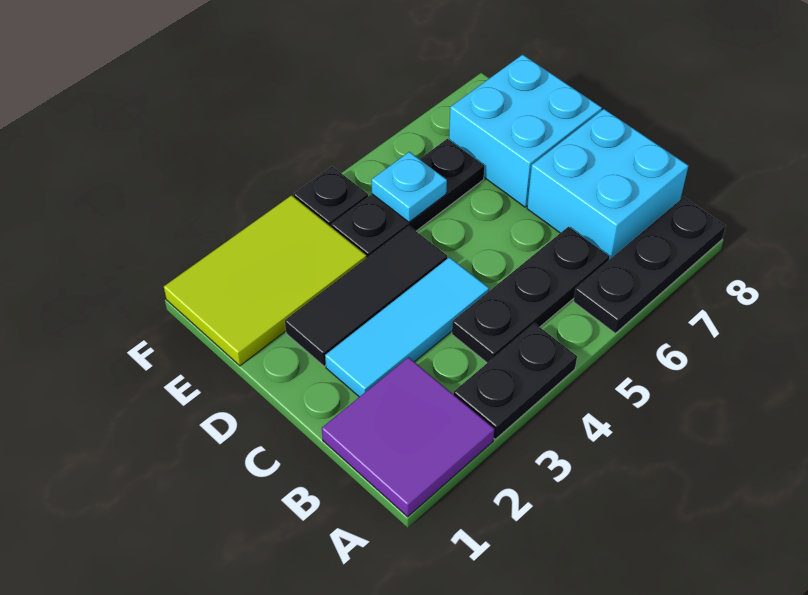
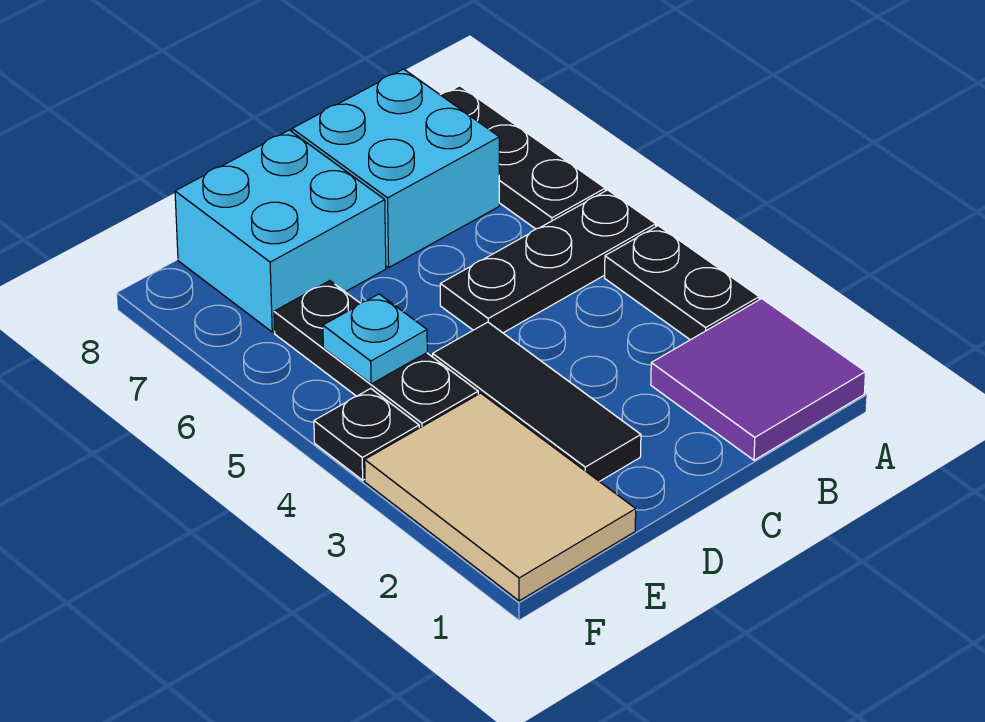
black plate B4:B6 level 1 -> black plate A5:C5 level 1
cyan tile C2:C4 level 1 -> none
lime tile E1:F3 level 1 -> tan tile E1:F3 level 1

